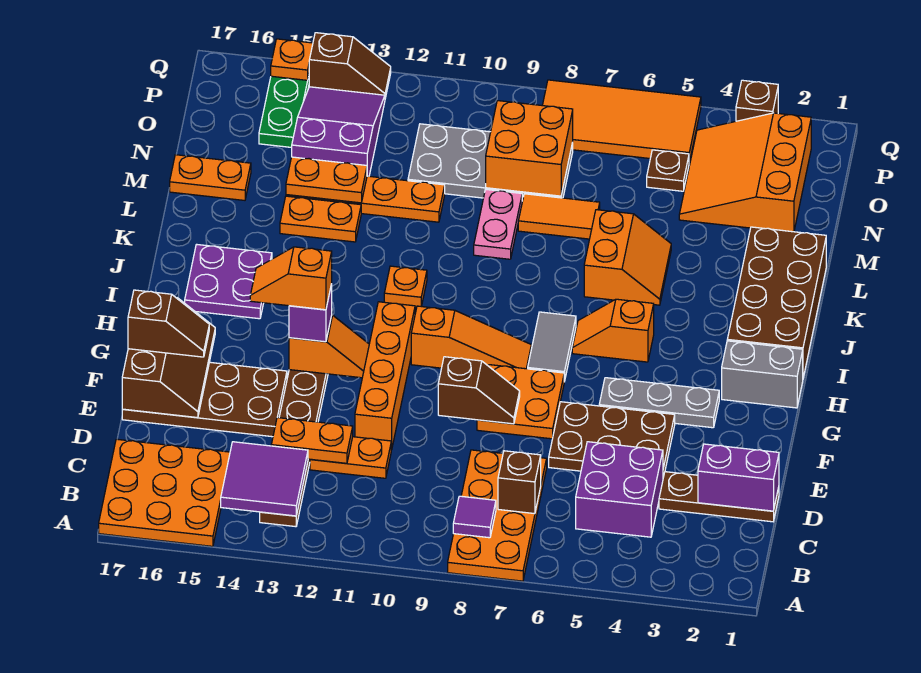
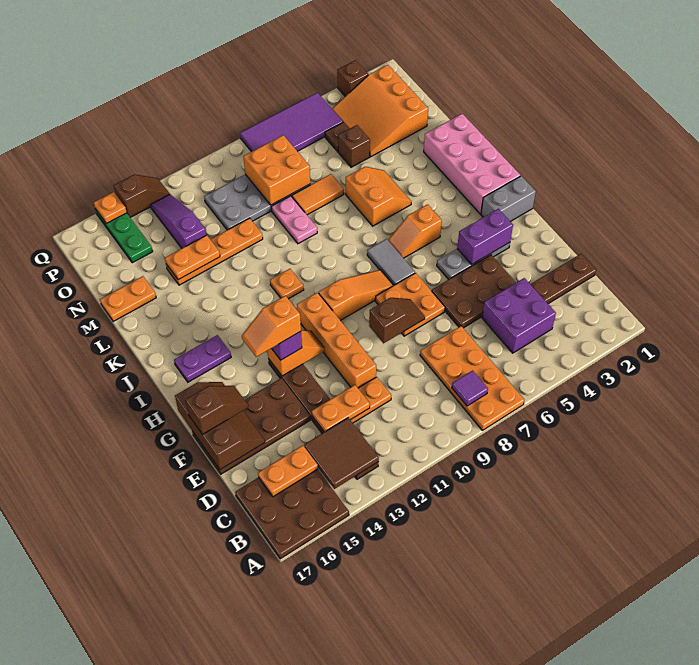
orange plate A15:C17 level 1 -> brown plate A15:C17 level 1
purple tile B13:C14 level 2 -> brown tile B13:C14 level 2
brown brick C7 level 2 -> brown brick N5 level 1
purple brick D1:D2 level 2 -> purple brick G3:G4 level 2
brown brick I1:L2 level 1 -> pink brick I1:L2 level 1
purple plate I15:J16 level 1 -> purple plate I15:I16 level 1
orange plate L13:L14 level 1 -> orange plate C15:C16 level 2
purple slope N13:P14 level 1 top N -> purple slope N13:P13 level 1 top N
orange tile P5:Q8 level 1 -> purple tile P5:Q8 level 1

